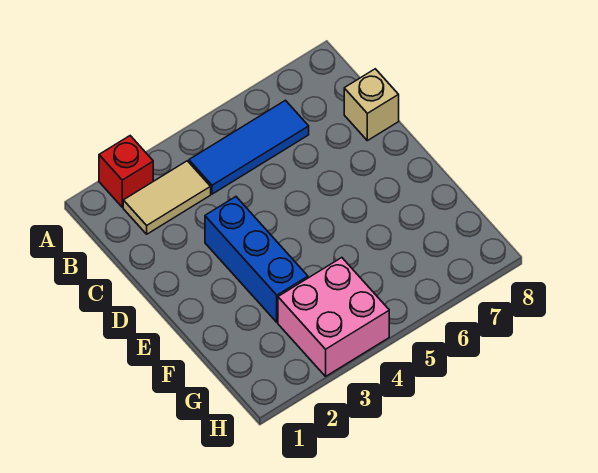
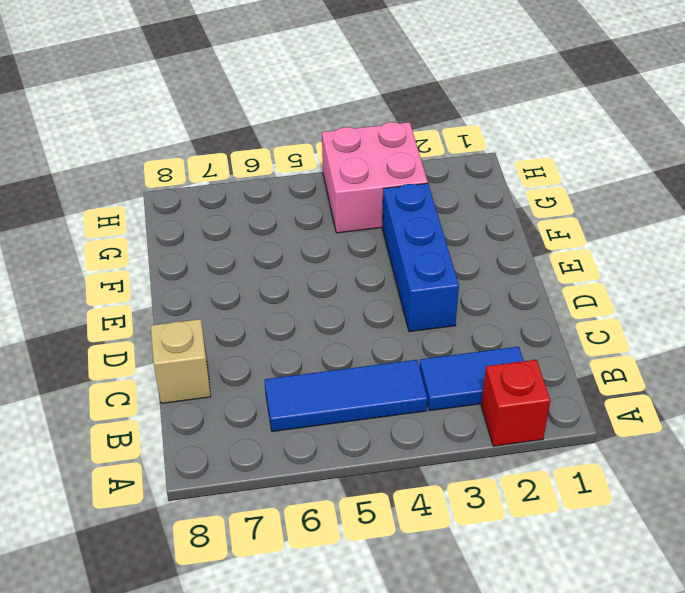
tan tile B2:B3 level 1 -> blue tile B2:B3 level 1

